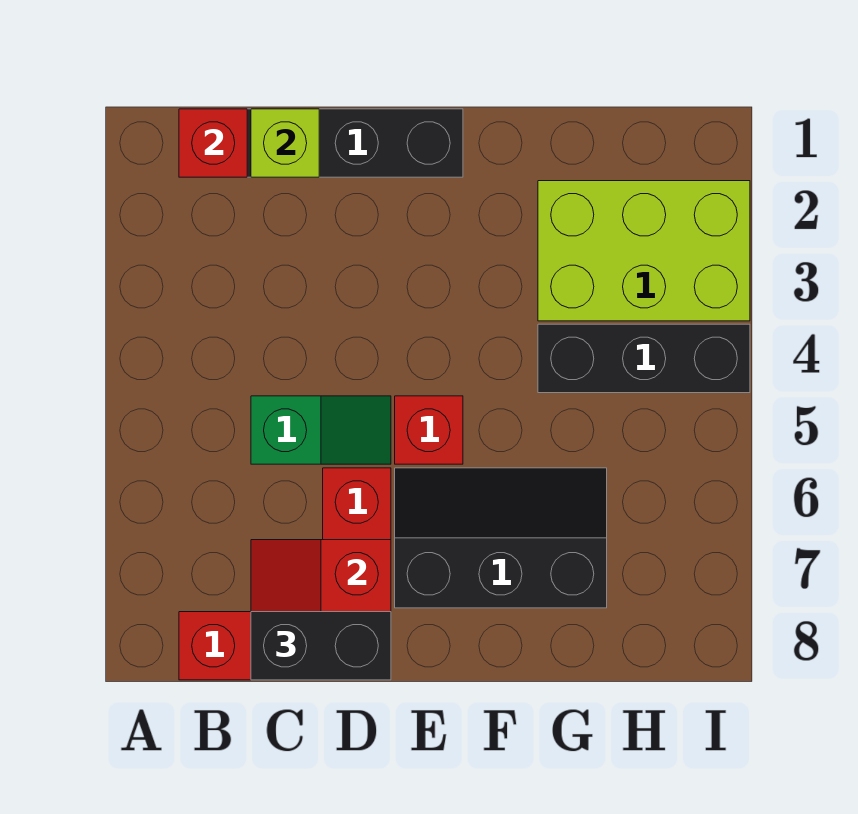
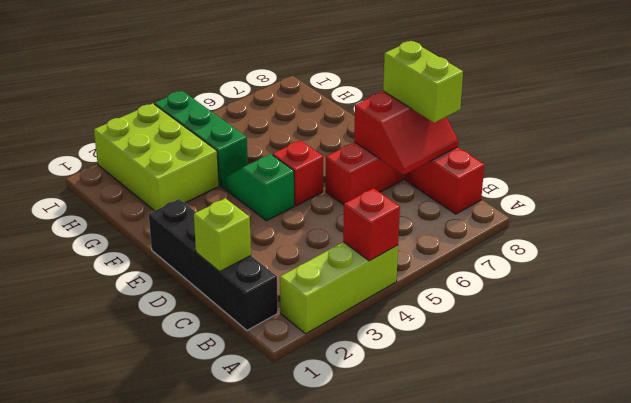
none -> lime brick A2:A4 level 1
red brick B1 level 2 -> red brick A4 level 2
green slope C5:D5 level 1 top C -> green slope E4:F4 level 1 top E
black brick C8:D8 level 3 -> lime brick C8:D8 level 3
black slope E6:G7 level 1 top 7 -> none
black brick G4:I4 level 1 -> green brick G4:I4 level 1

